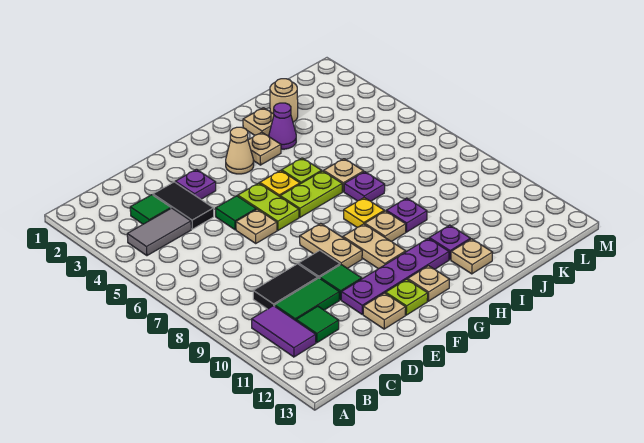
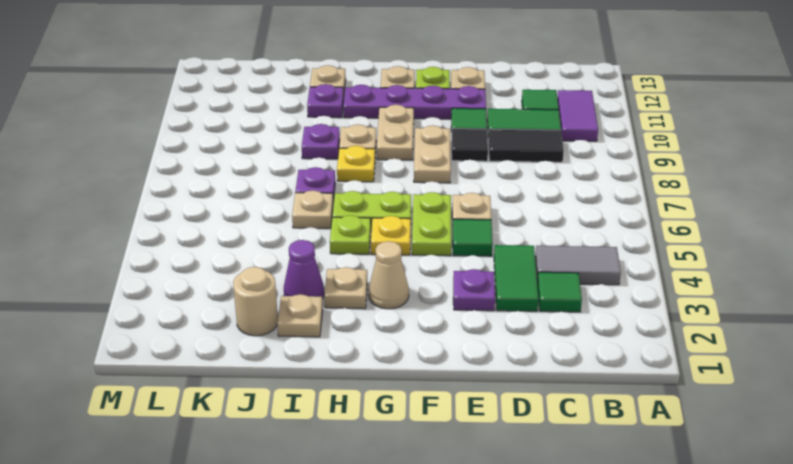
black tile D3:D4 level 1 -> green tile D3:D4 level 1

